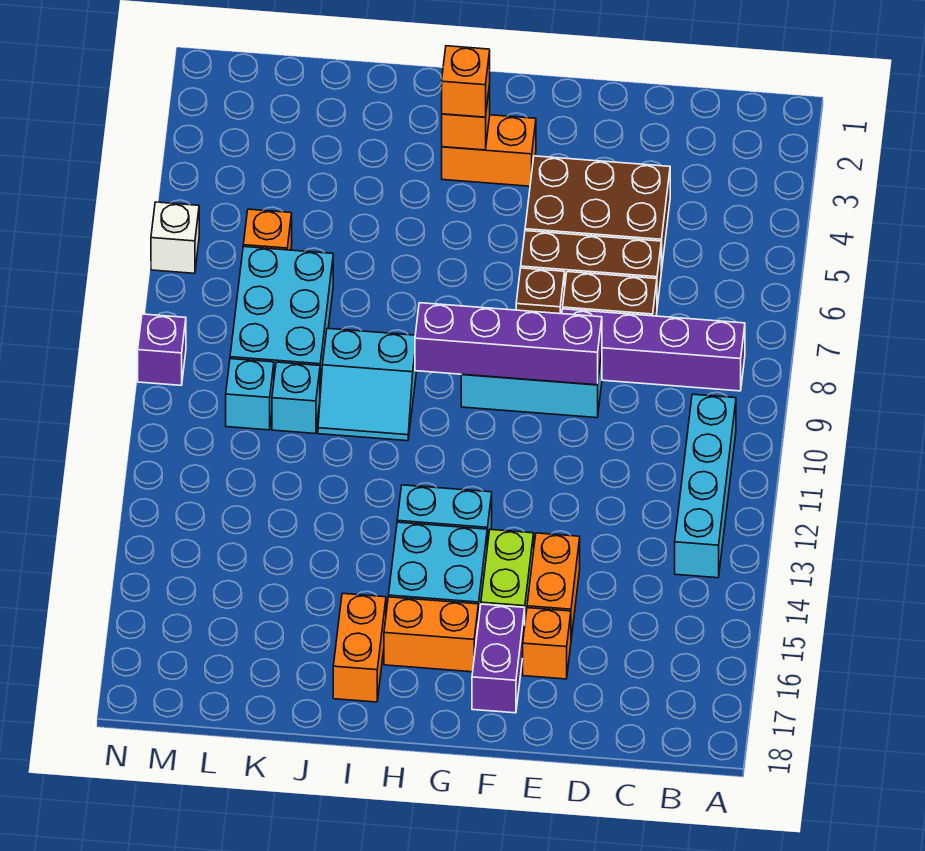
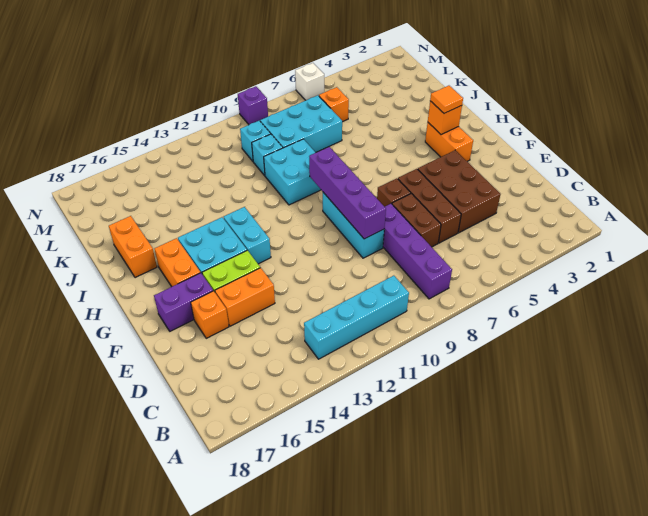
orange brick H3 level 3 -> orange tile H3 level 3
cyan slope I9:J10 level 1 top 9 -> cyan brick I9:J10 level 1
orange brick I16:I17 level 1 -> orange brick I17:J17 level 1

